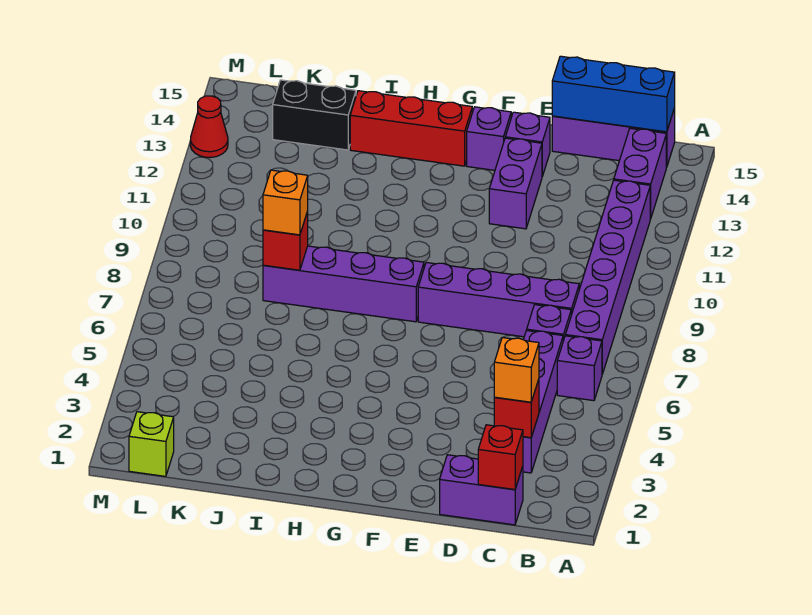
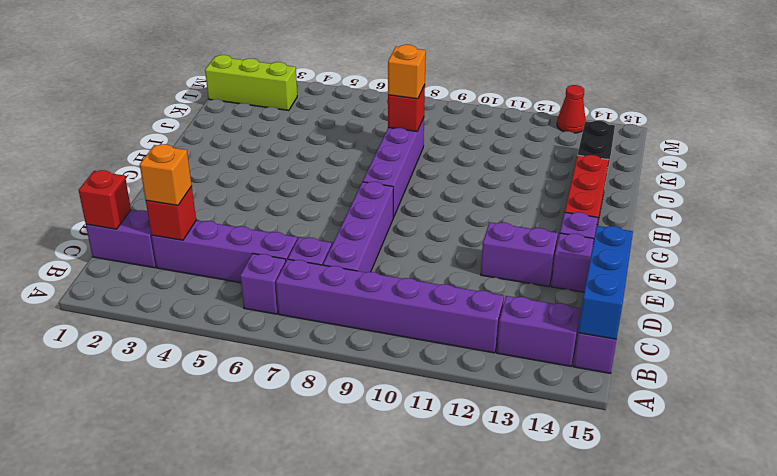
purple brick C1:D1 level 1 -> purple brick C1:C2 level 1
lime brick L1 level 1 -> lime brick L1:L3 level 1

